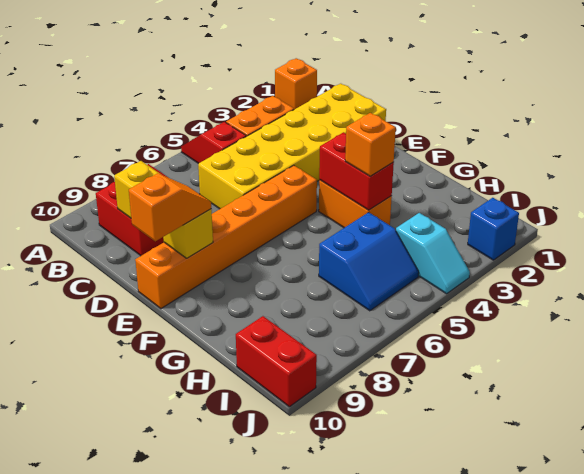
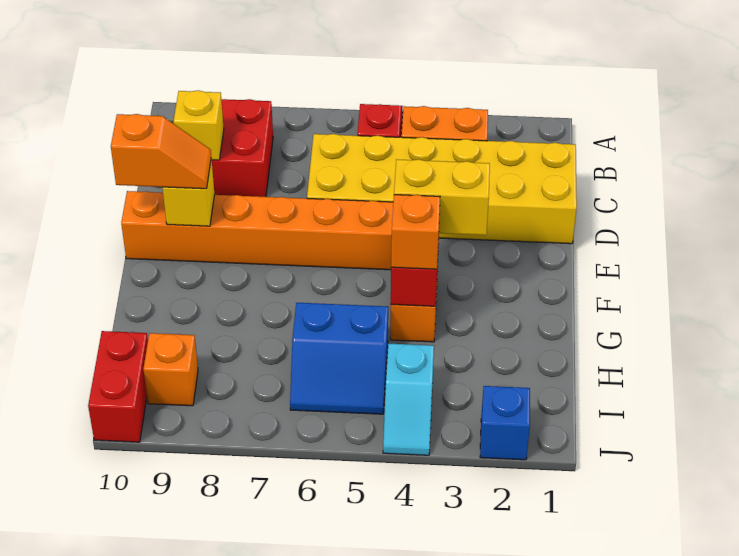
orange brick A1 level 1 -> orange brick I9 level 1
none -> yellow brick F3:F4 level 3

